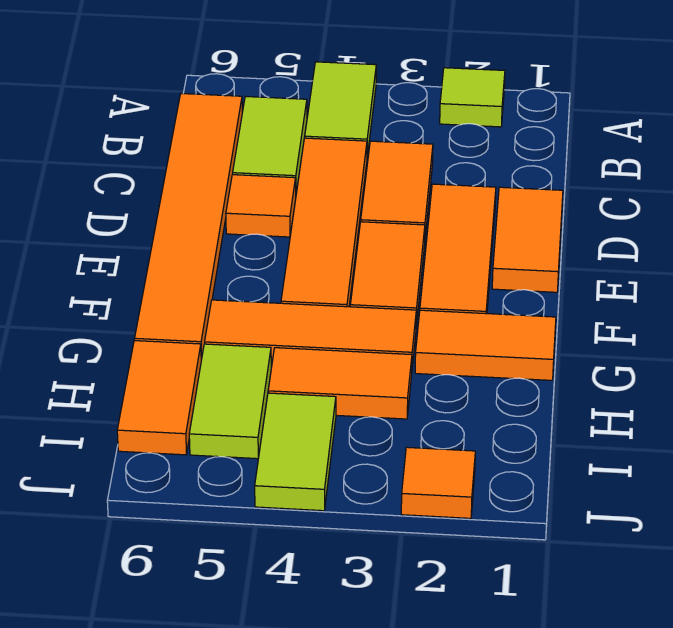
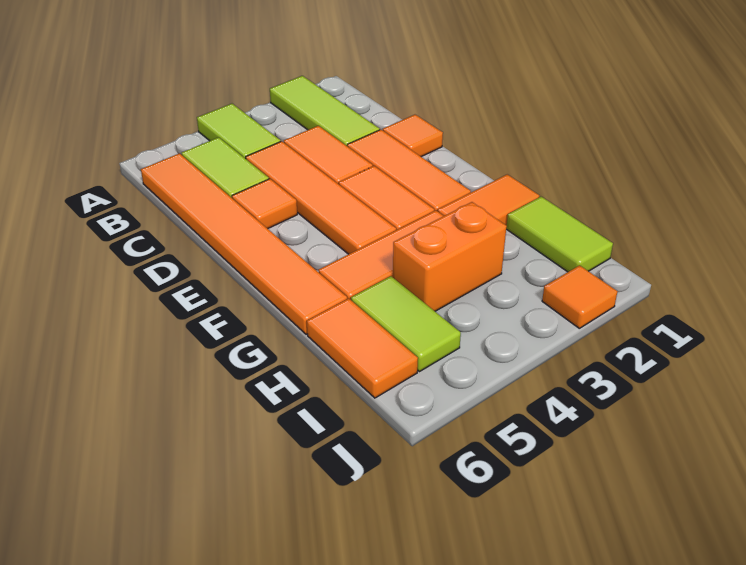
lime tile A2 level 1 -> lime tile A2:C2 level 1
orange tile D1:E1 level 1 -> orange tile D1 level 1
orange tile H3:H4 level 1 -> orange brick H3:H4 level 1
lime tile I4:J4 level 1 -> lime tile H1:I1 level 1

